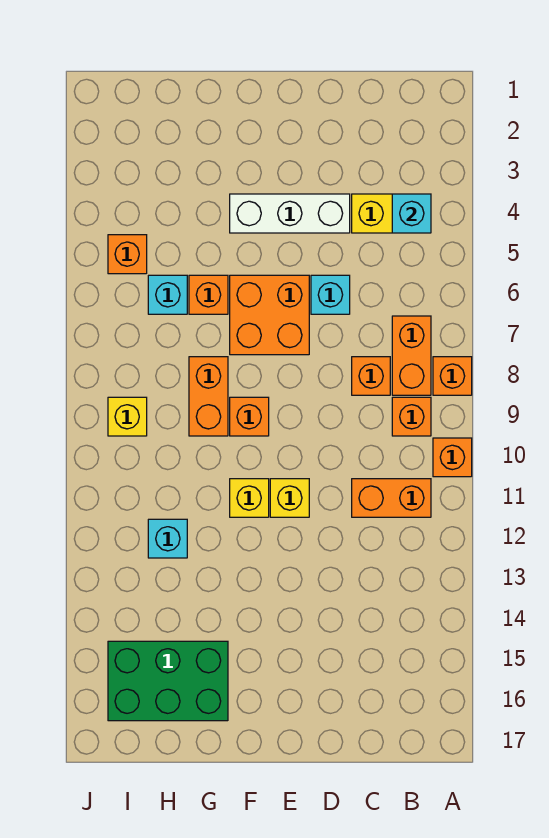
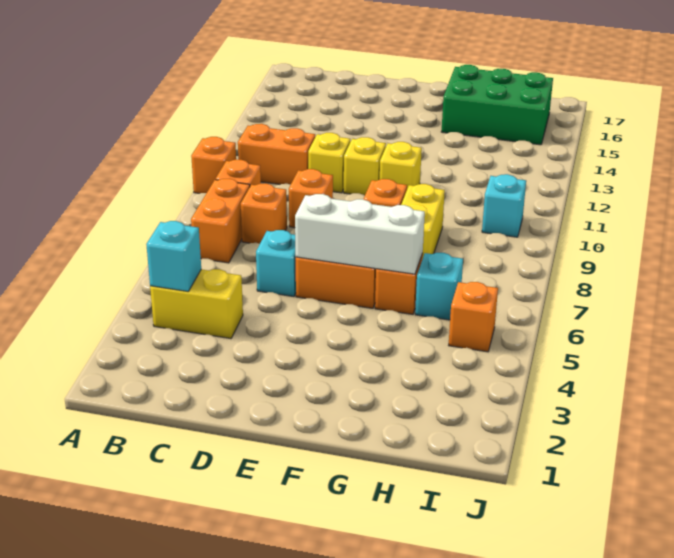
orange brick A8 level 1 -> orange brick D9 level 1
white brick D4:F4 level 1 -> white brick E6:G6 level 2
orange brick G8:G9 level 1 -> yellow brick G8:G9 level 1
cyan brick H12 level 1 -> cyan brick I10 level 1
yellow brick I9 level 1 -> yellow brick D11 level 1

